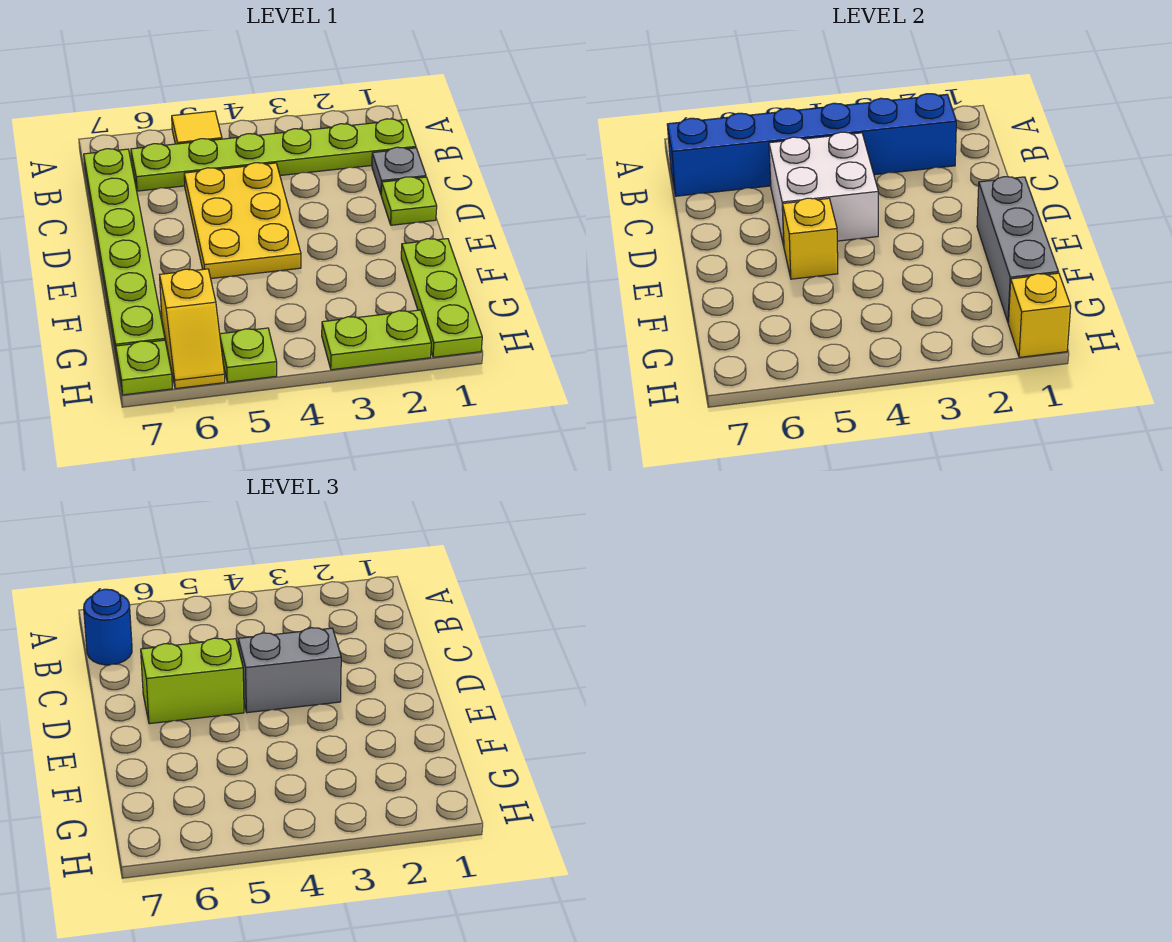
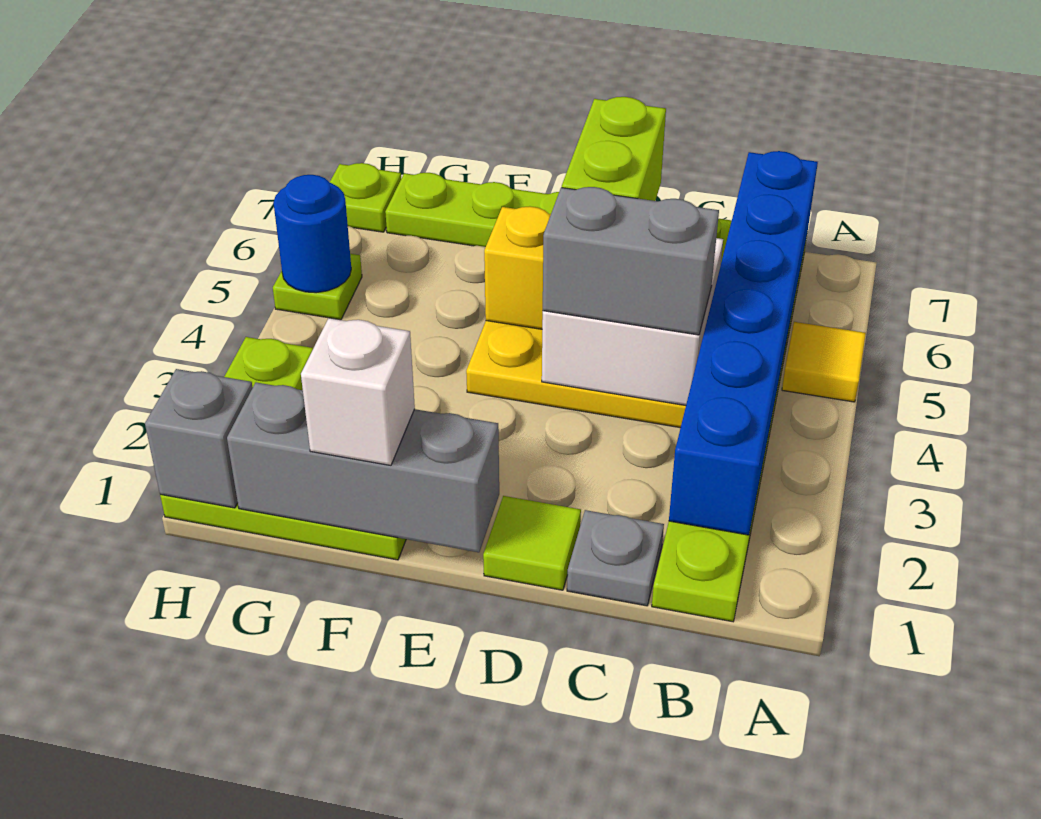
blue round brick B7 level 3 -> blue round brick H5 level 2
lime plate D1 level 1 -> lime tile D1 level 1
grey brick D3:D4 level 3 -> grey brick C4:D4 level 3
none -> white brick F1 level 3
yellow slope G6:H6 level 1 top G -> none
yellow brick H1 level 2 -> grey brick H1 level 2

